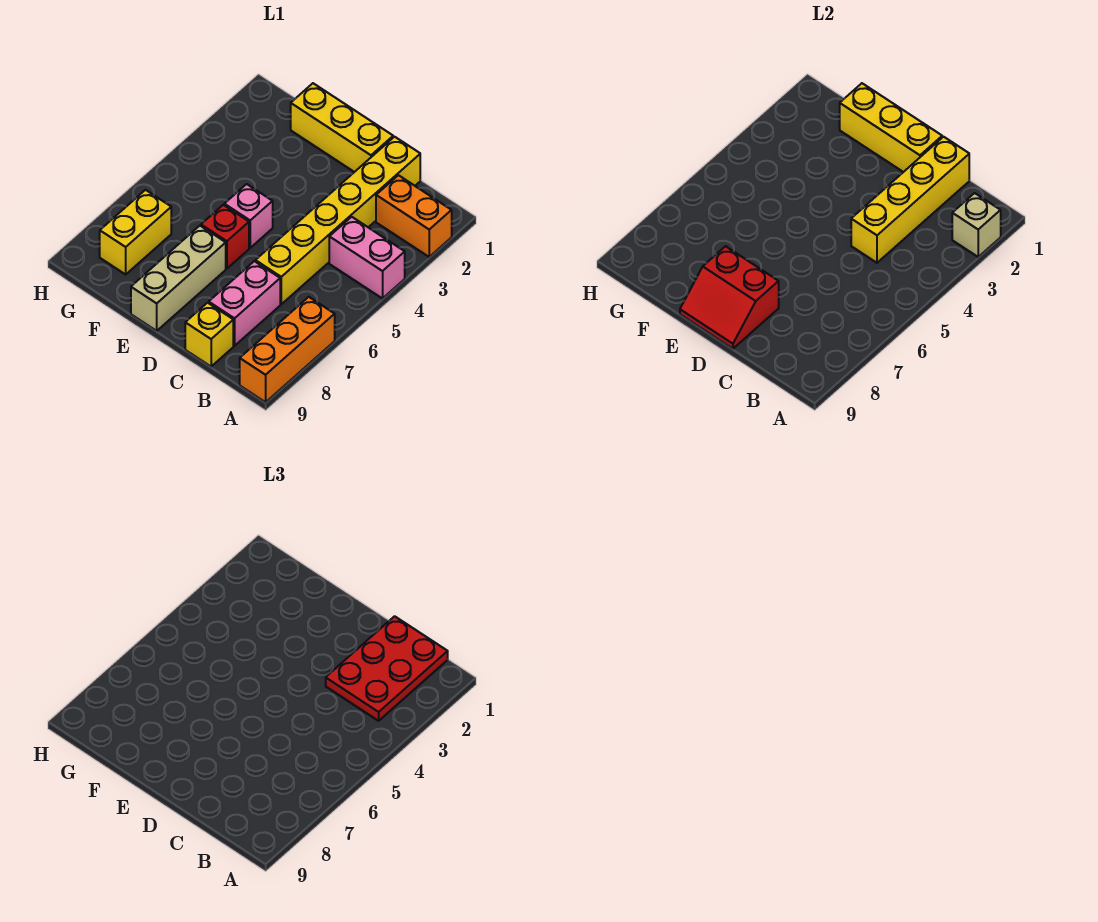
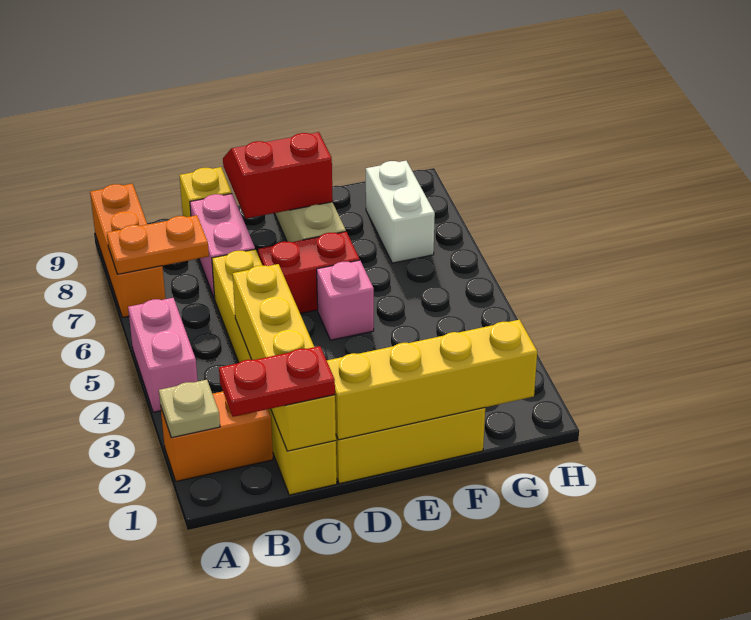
tan brick A2 level 2 -> tan plate A2 level 2
pink brick A4:B4 level 1 -> pink brick A4:A5 level 1
none -> orange plate A7:B7 level 2
red plate B1:C3 level 3 -> red plate B1:C1 level 3
yellow brick D1:F1 level 2 -> yellow brick D1:G1 level 2
red brick E6 level 1 -> red brick D6:E6 level 1
yellow brick G7:G8 level 1 -> white brick G7:G8 level 1

